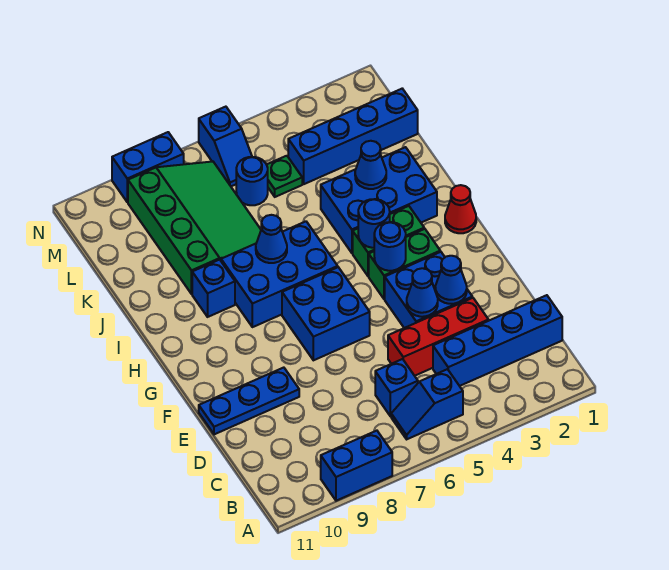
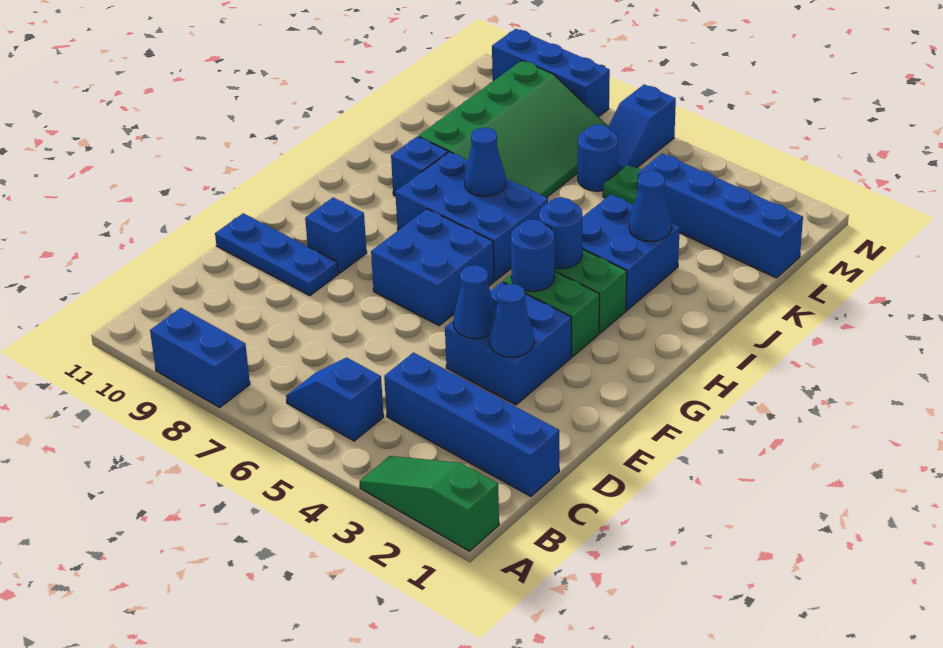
none -> green slope A1:A3 level 1 top 1
blue brick C6 level 1 -> blue brick F9 level 1
red brick D3:D5 level 1 -> none
red cone H1 level 1 -> none
blue brick I2:J4 level 1 -> blue brick I3:J4 level 1
blue brick N8:N9 level 1 -> blue brick N8:N10 level 1

